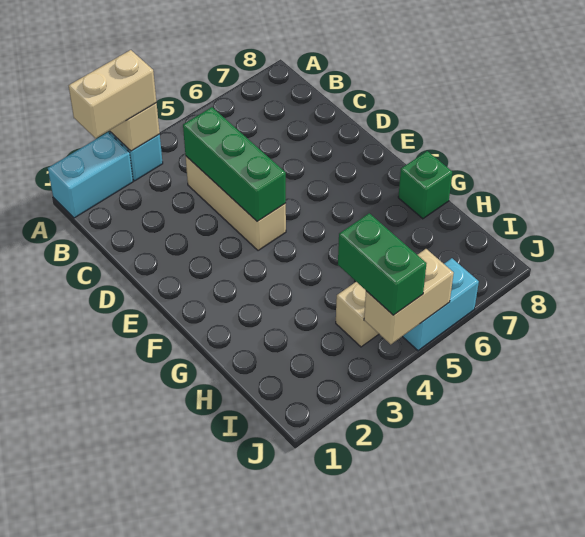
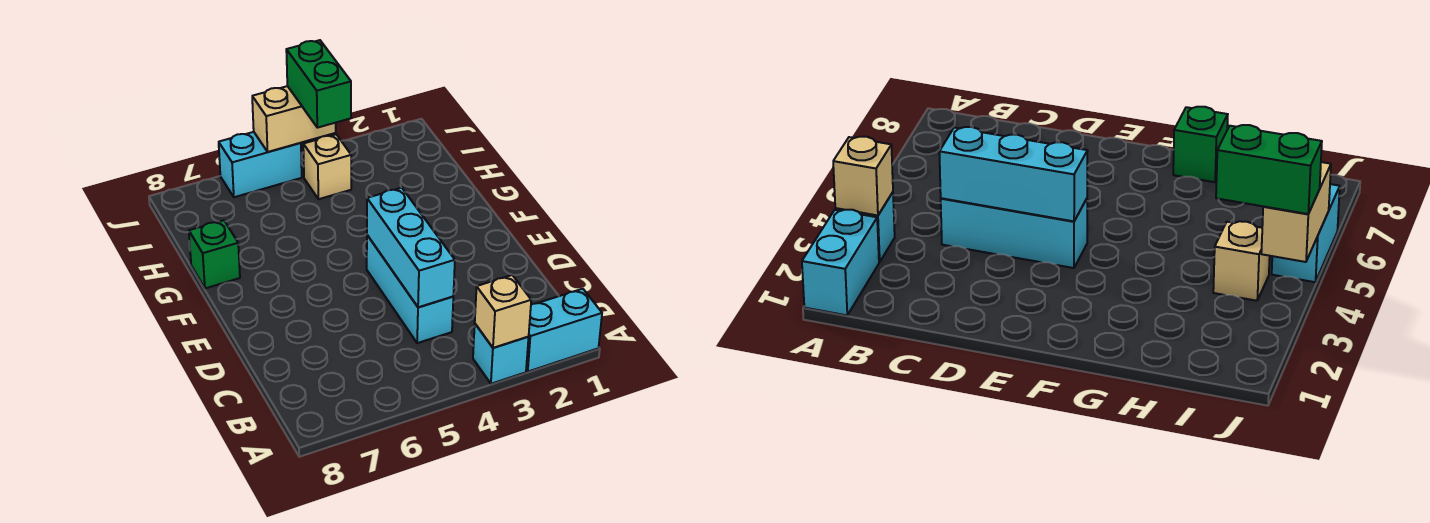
tan brick A2:A3 level 3 -> none
tan brick C4:E4 level 1 -> cyan brick C4:E4 level 1
green brick C4:E4 level 2 -> cyan brick C4:E4 level 2

